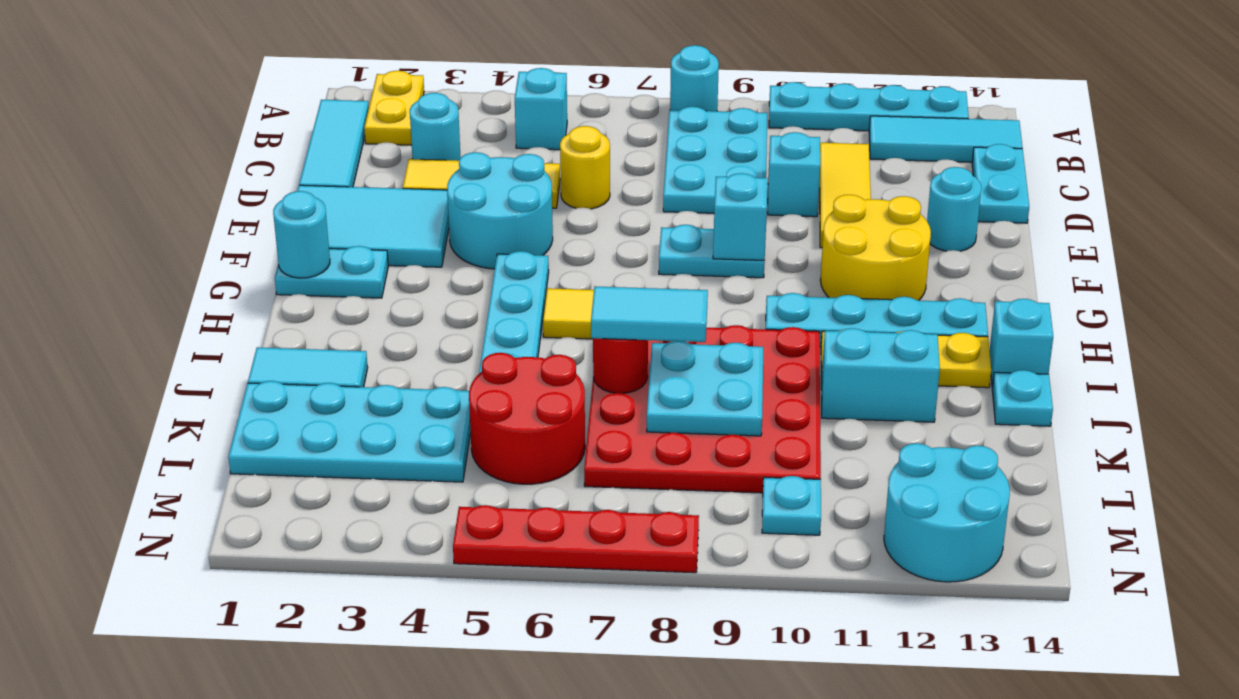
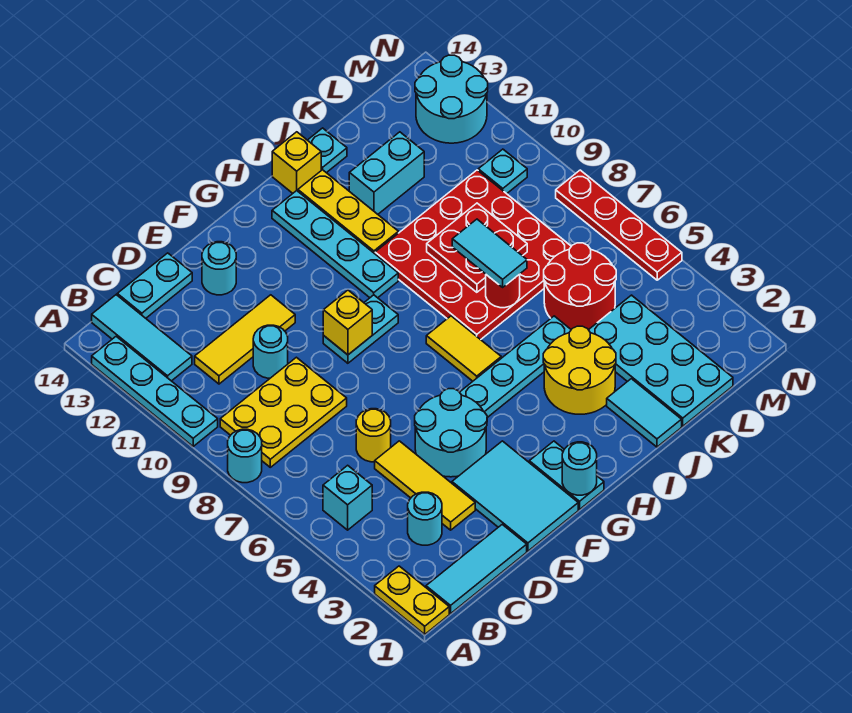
yellow plate A2:B2 level 1 -> yellow plate A1:A2 level 1
cyan plate B8:D9 level 1 -> yellow plate B8:D9 level 1
cyan brick D10 level 1 -> cyan round brick D10 level 1
cyan plate F8:F9 level 1 -> cyan plate F9:G9 level 1
cyan brick F9 level 2 -> yellow brick F9 level 2
yellow round brick F11:G12 level 1 -> yellow round brick I3:J4 level 1
cyan brick I14 level 1 -> yellow brick I14 level 1
cyan plate J8:K9 level 2 -> red plate J8:K9 level 2
cyan brick J11:J12 level 1 -> cyan brick J12:K12 level 1

